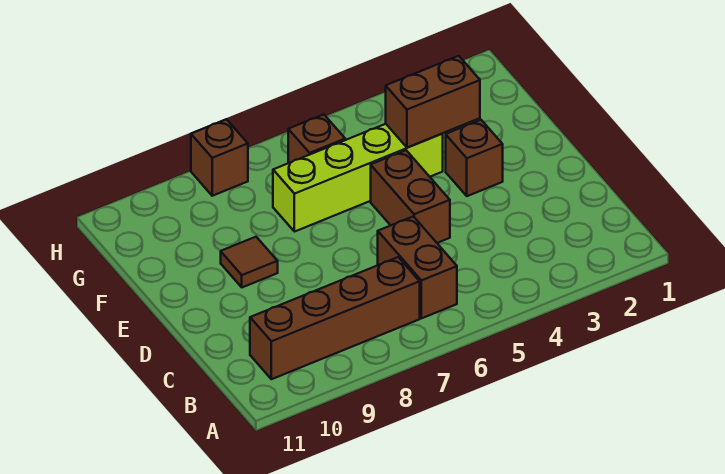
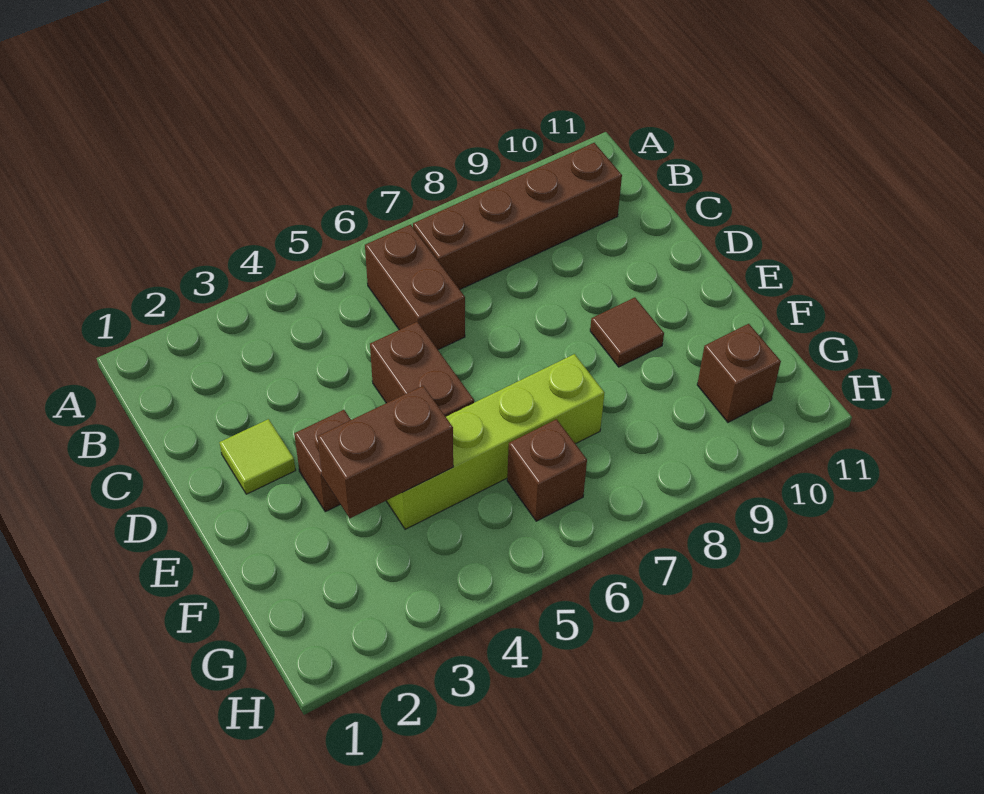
none -> lime tile D2 level 1
brown brick H8 level 1 -> brown brick G10 level 1

